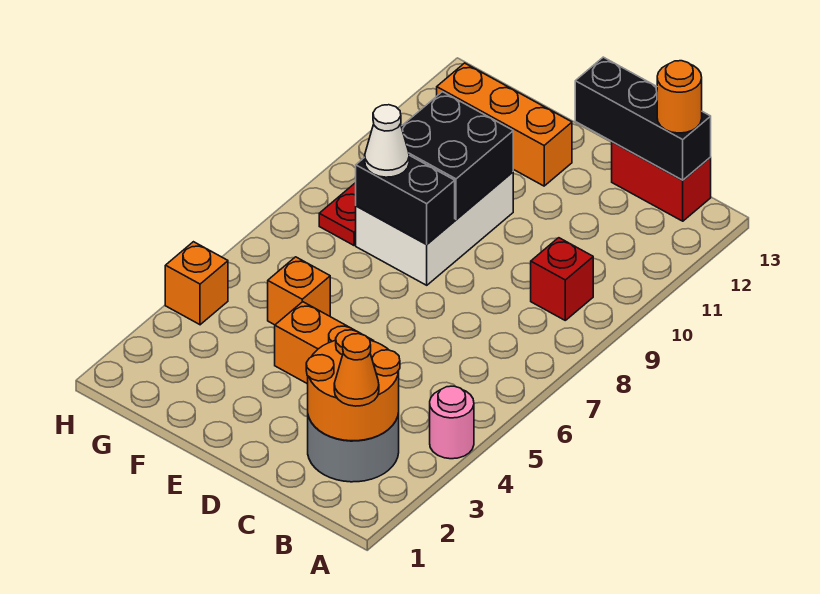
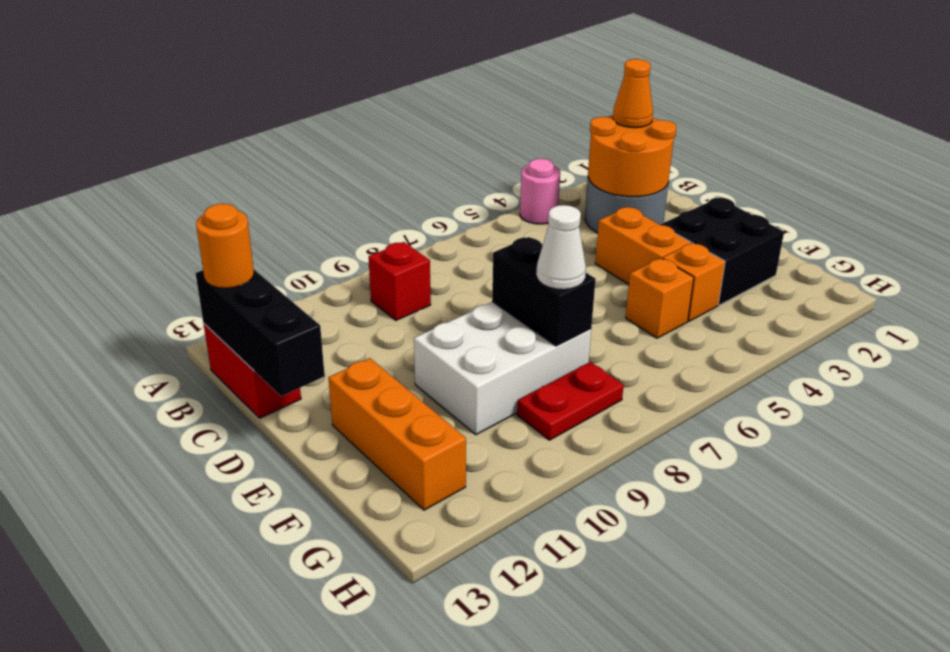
black brick E9:F10 level 2 -> black brick E2:F3 level 1
orange brick H4 level 1 -> orange brick F4 level 1

